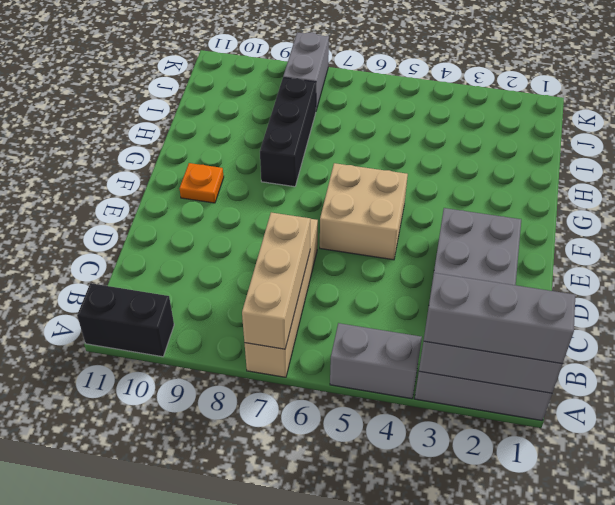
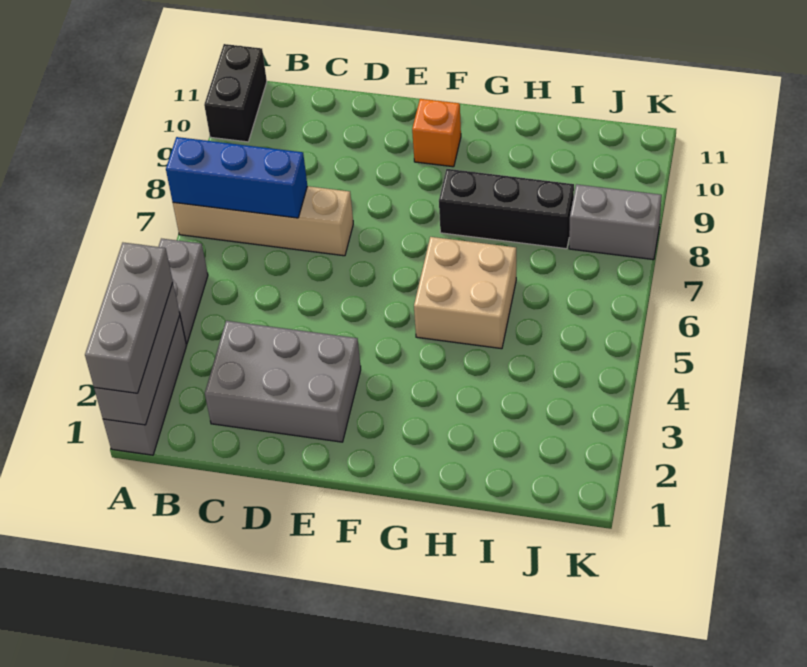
tan brick A7:C7 level 2 -> blue brick A7:C7 level 2
tan brick E5:F6 level 1 -> tan brick G5:H6 level 1
orange plate F10 level 1 -> orange brick F10 level 1

